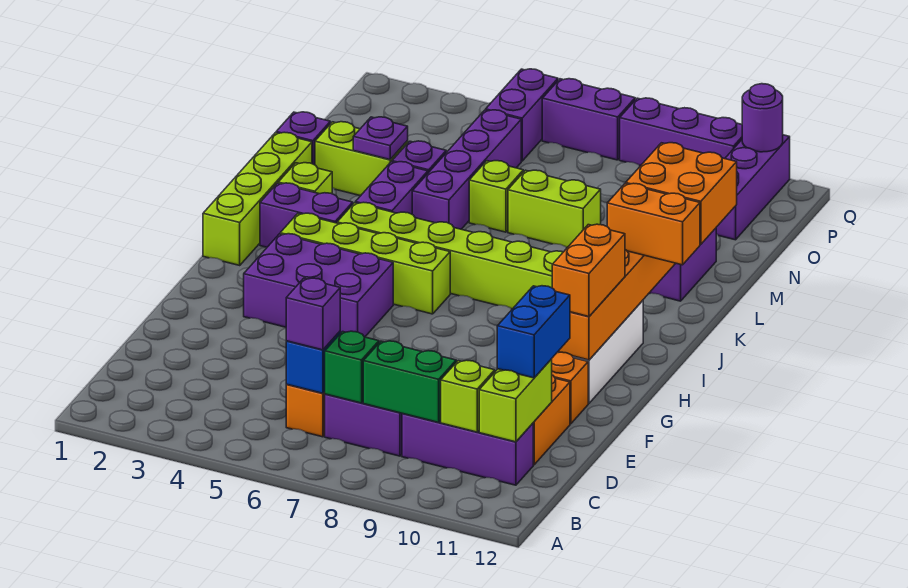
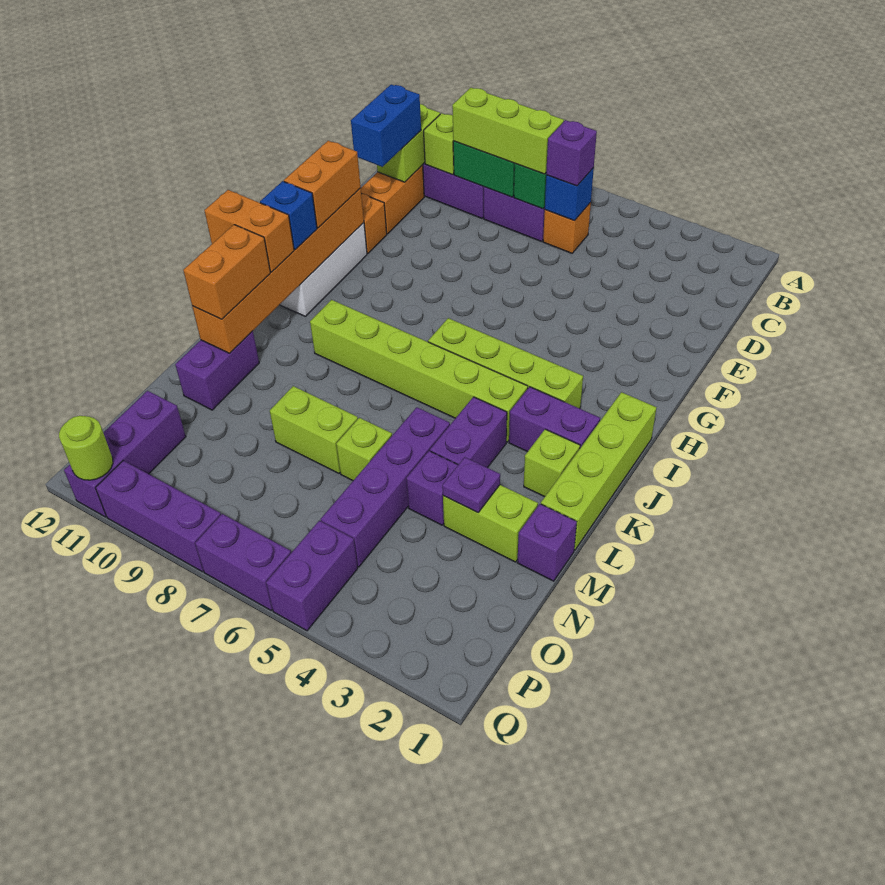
none -> lime brick C7:C9 level 3
purple brick G3:H5 level 1 -> none
none -> blue brick I11 level 3
orange brick K11:L12 level 3 -> orange brick K11:L11 level 3
purple round brick Q11 level 2 -> lime round brick Q11 level 2

